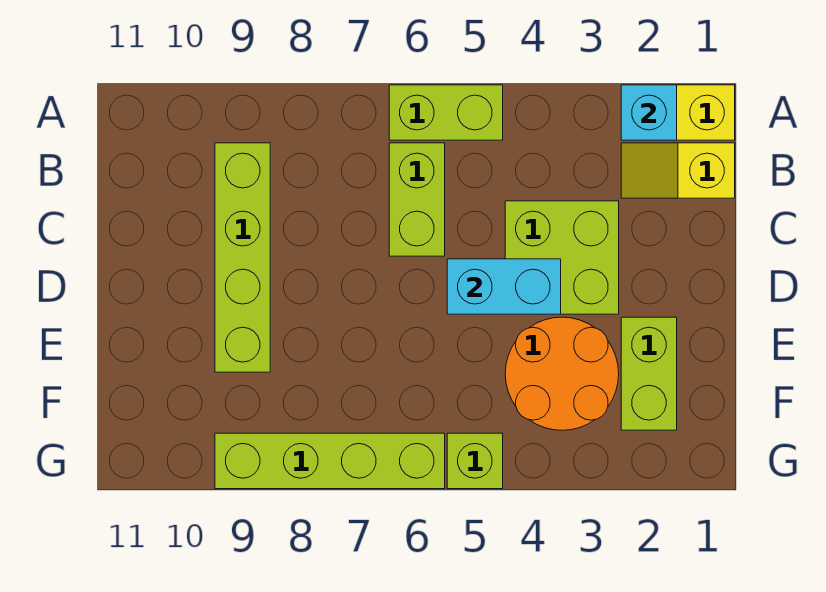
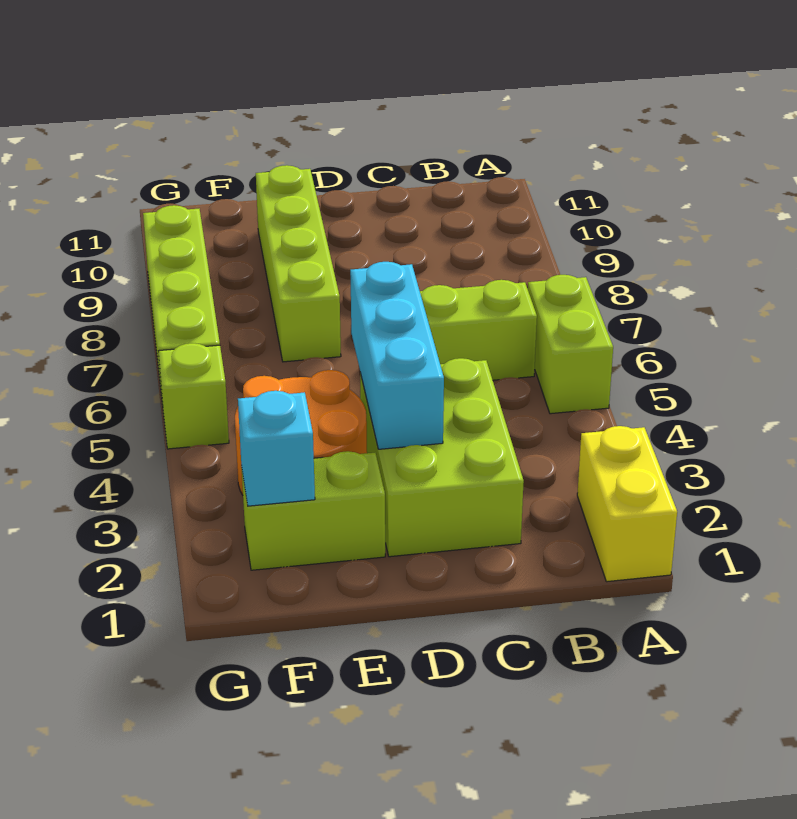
cyan brick A2 level 2 -> cyan brick F2 level 2
yellow slope B1:B2 level 1 top 1 -> none
lime brick B9:E9 level 1 -> lime brick E7:E10 level 1
lime brick C3:D4 level 1 -> lime brick C2:D4 level 1
cyan brick D4:D5 level 2 -> cyan brick D3:D5 level 2

